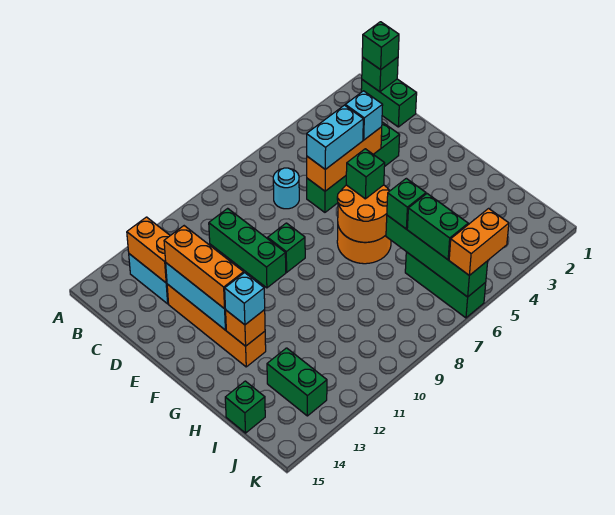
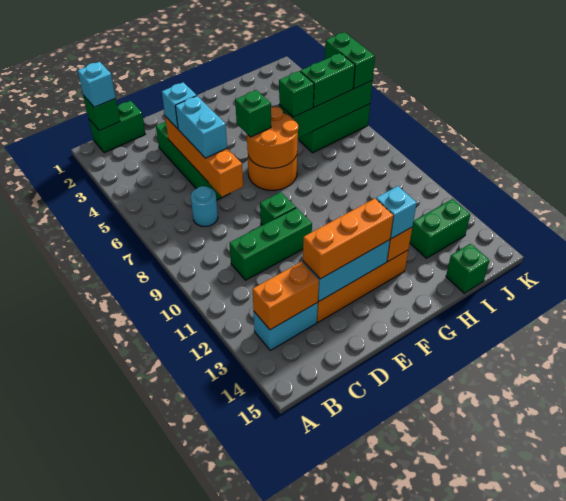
green brick B1 level 3 -> cyan brick B1 level 3
orange brick D4:D6 level 2 -> orange brick D4:D7 level 2
orange brick K5:K6 level 3 -> green brick K5:K6 level 3

